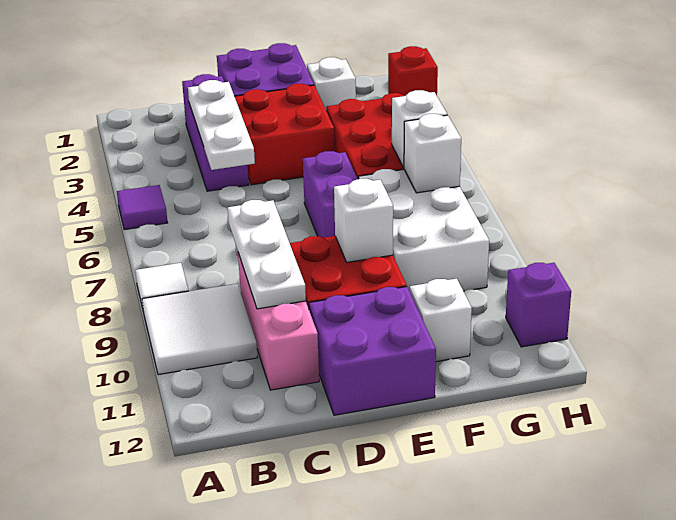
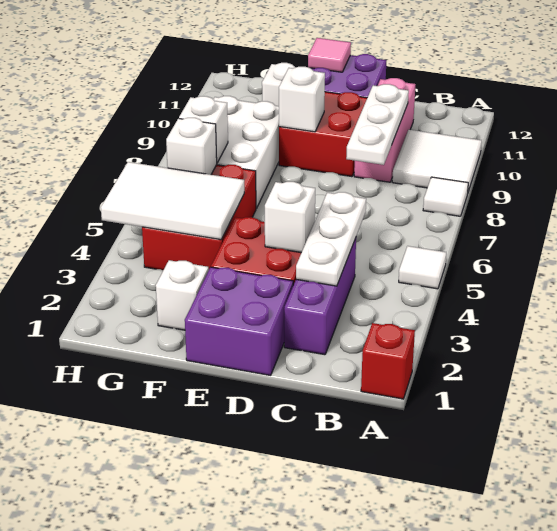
purple tile A5 level 1 -> white tile A5 level 1
none -> white brick D4 level 2
purple brick E6:E7 level 1 -> none
none -> pink tile E12 level 2
none -> white tile F4:H5 level 2
red brick H2 level 1 -> red brick A1 level 1
purple brick H11 level 1 -> none

